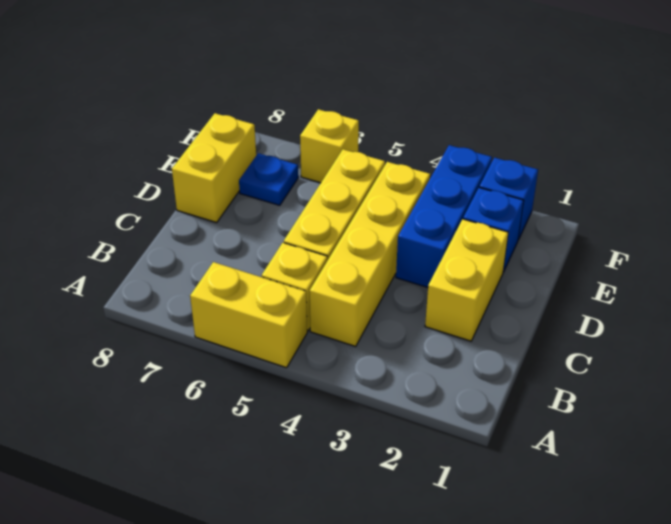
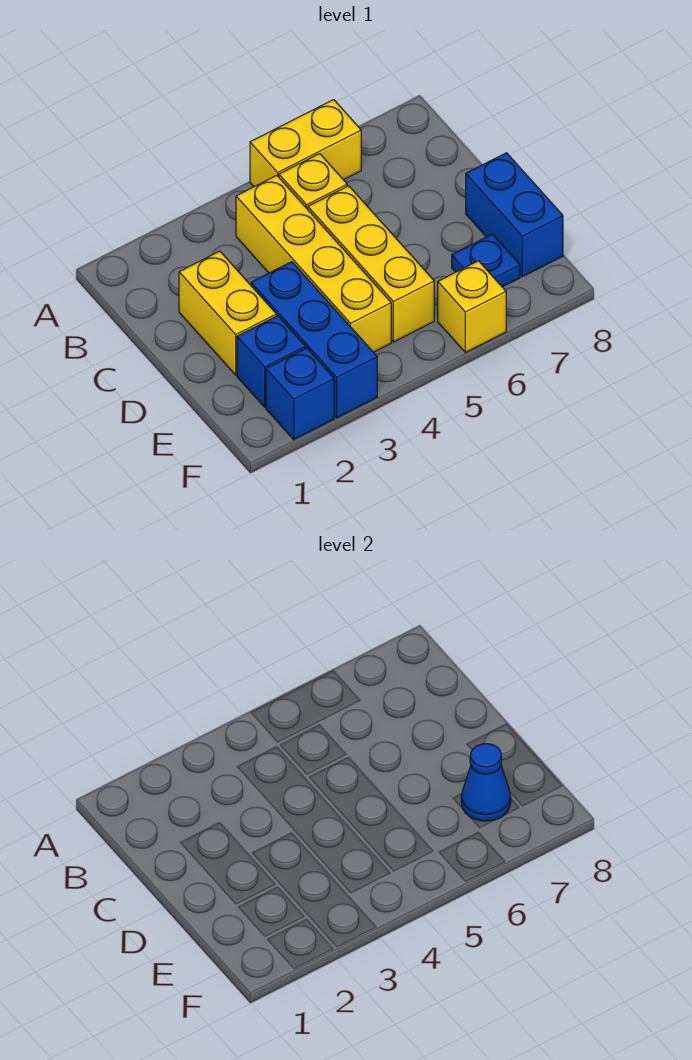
yellow brick D8:E8 level 1 -> blue brick D8:E8 level 1
none -> blue cone E7 level 2

